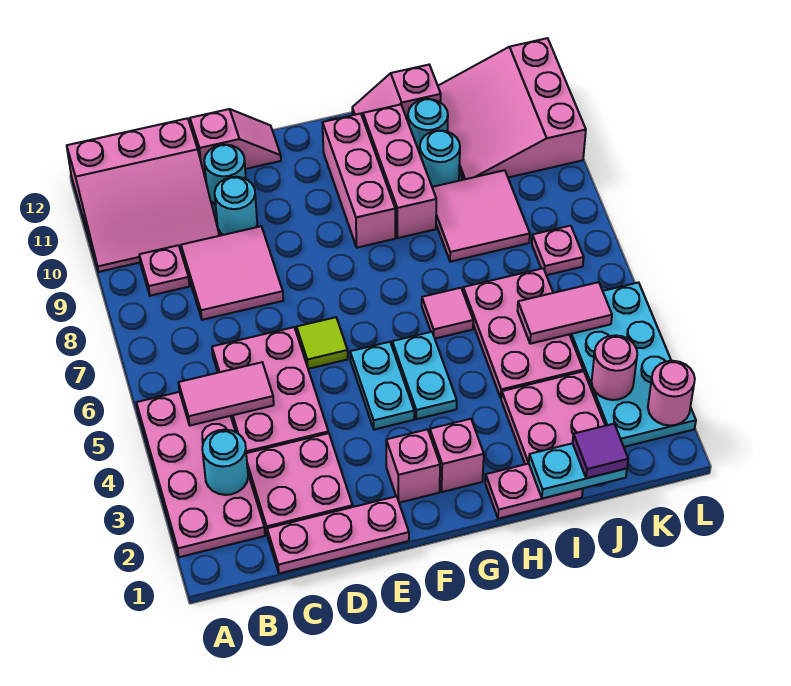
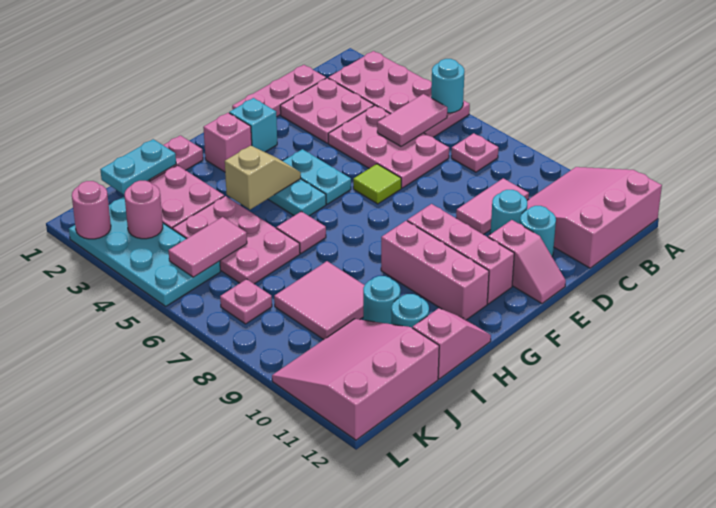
cyan round brick B3 level 2 -> cyan round brick A5 level 2
pink plate B9 level 1 -> pink plate B7 level 1
pink tile C8:D9 level 1 -> pink tile C9:D9 level 1
pink slope D12:E12 level 1 top D -> pink slope E11:E12 level 1 top 11
pink brick F2 level 1 -> cyan brick F2 level 1
none -> tan slope G4:H4 level 2 top H
pink brick H9:H11 level 1 -> pink brick F9:F11 level 1
purple tile J1 level 3 -> none
pink slope J10:L12 level 1 top L -> pink slope J10:L12 level 1 top 12

